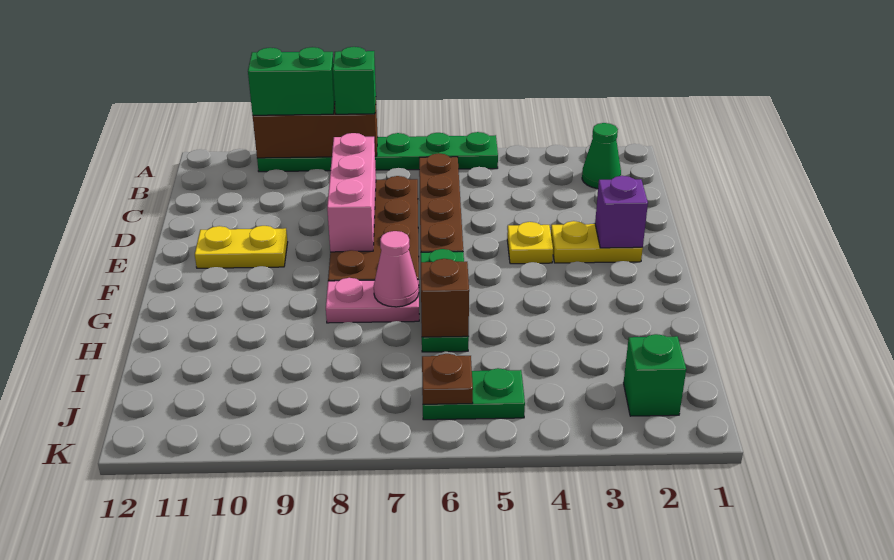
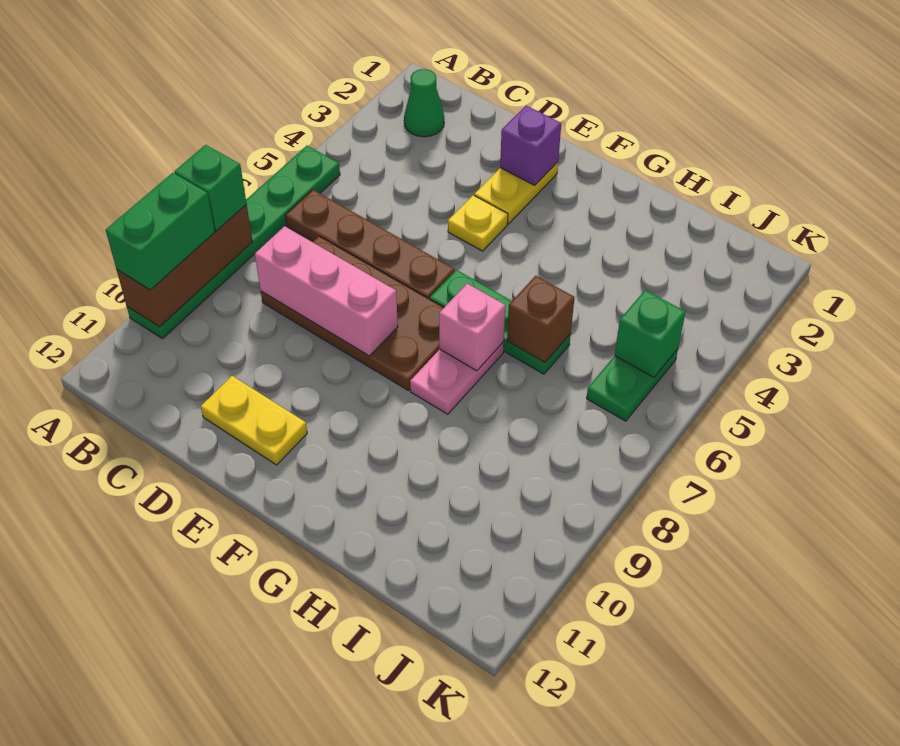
yellow plate E10:E11 level 1 -> yellow plate D11:E11 level 1
pink cone G7 level 2 -> pink brick G7 level 2
green brick J2 level 1 -> green brick J5 level 2
brown plate J6 level 2 -> none

